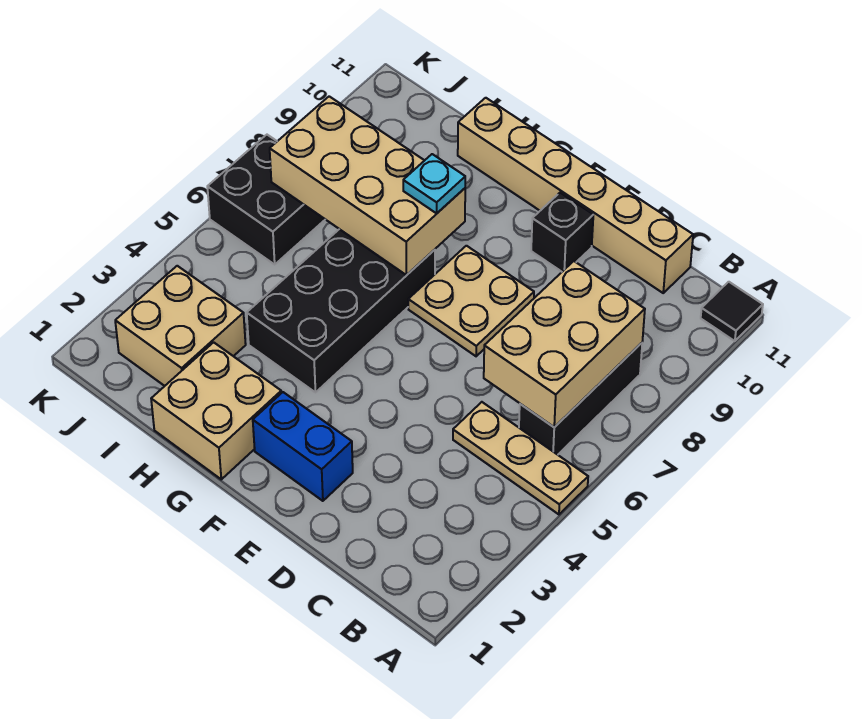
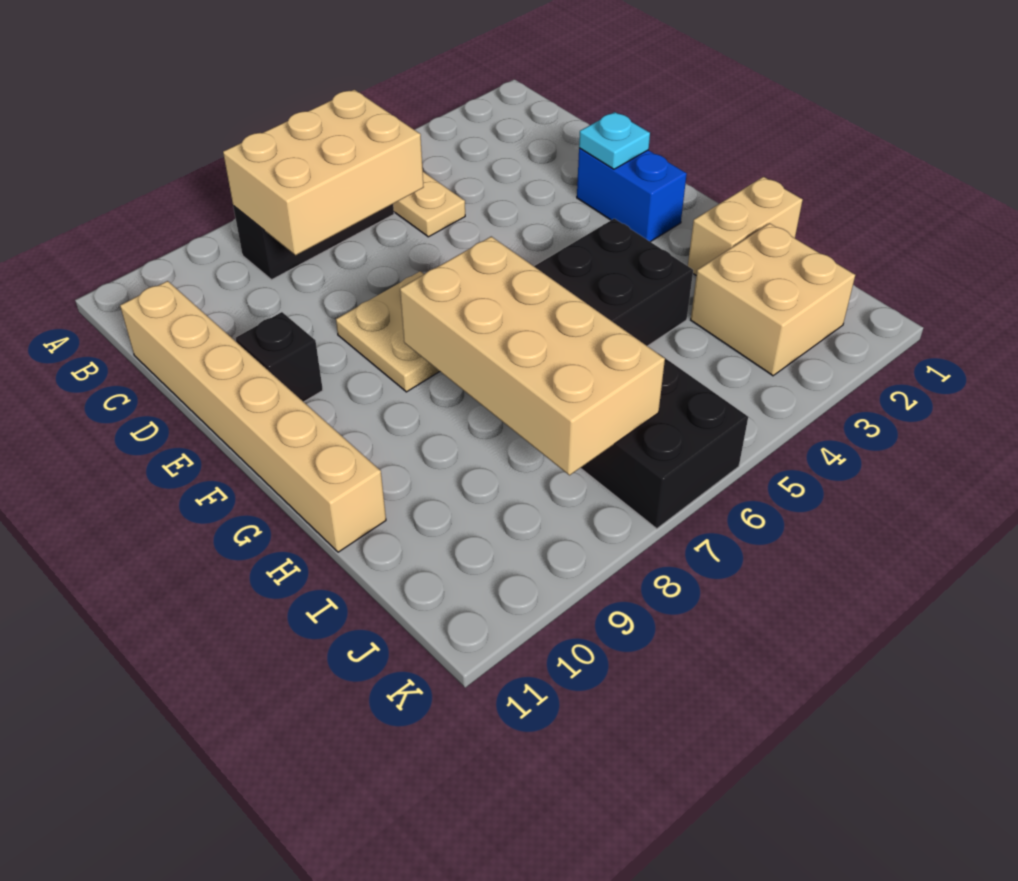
black tile A11 level 1 -> none
tan brick G1:H2 level 1 -> tan brick H1:H2 level 1
cyan plate G8 level 3 -> cyan plate E2 level 2

